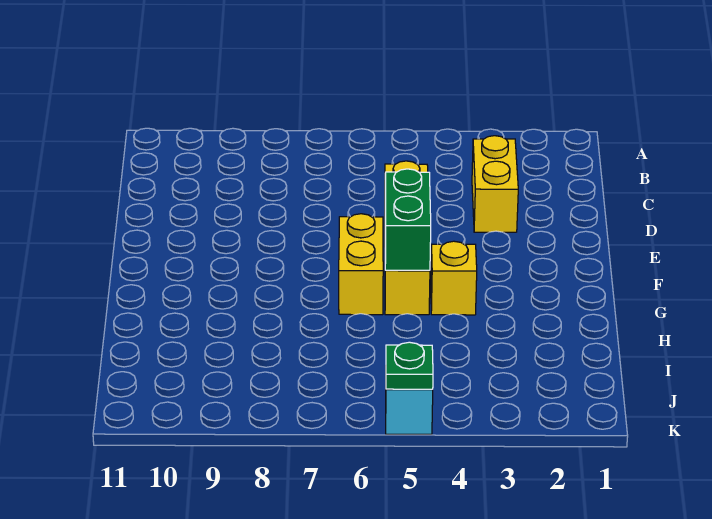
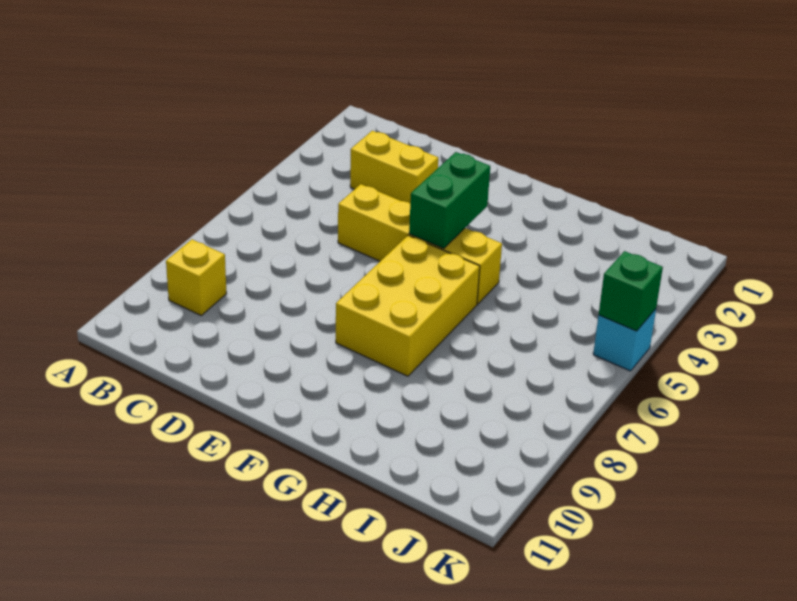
green brick F5:G5 level 2 -> green brick F4:F5 level 2
yellow brick F6:G6 level 1 -> yellow brick F6:G8 level 1
yellow brick G4 level 1 -> yellow brick B9 level 1
green plate K5 level 2 -> green brick K5 level 2

